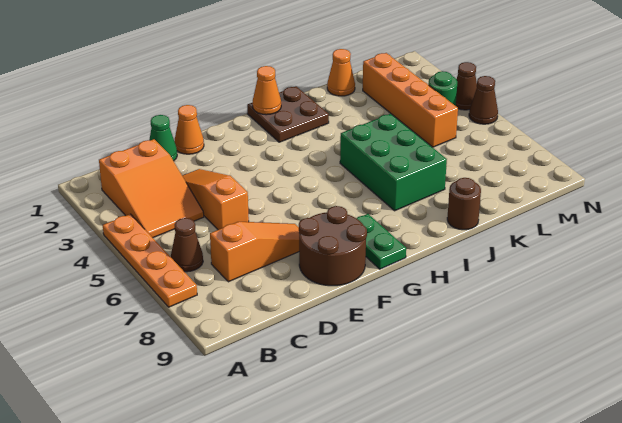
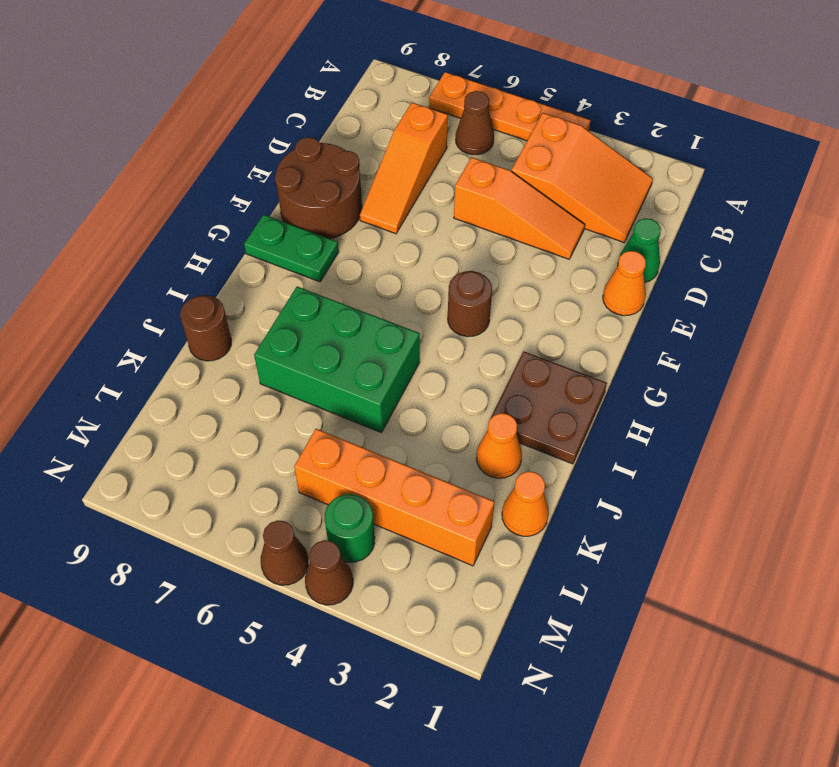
orange slope B2:C4 level 1 top 2 -> orange slope B2:C4 level 1 top 4
none -> brown round brick G4 level 1
orange cone H1 level 2 -> orange cone J2 level 1

